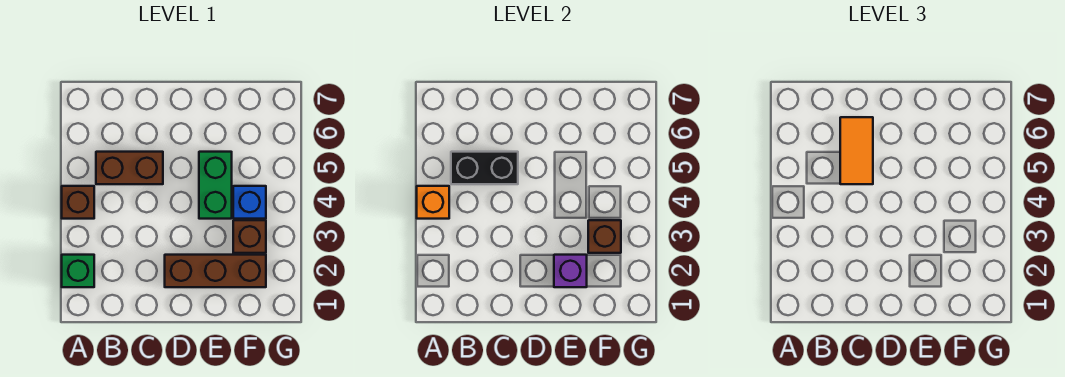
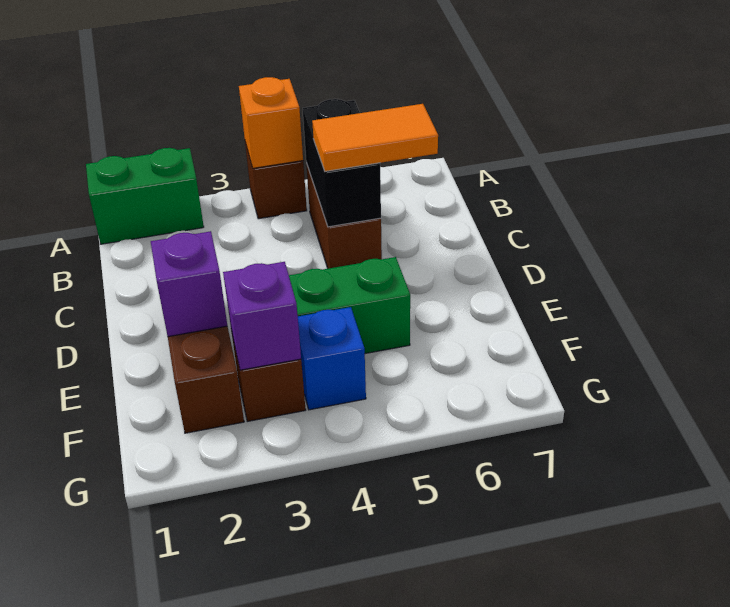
green brick A2 level 1 -> green brick A1:A2 level 1
brown brick F3 level 2 -> purple brick F3 level 2

